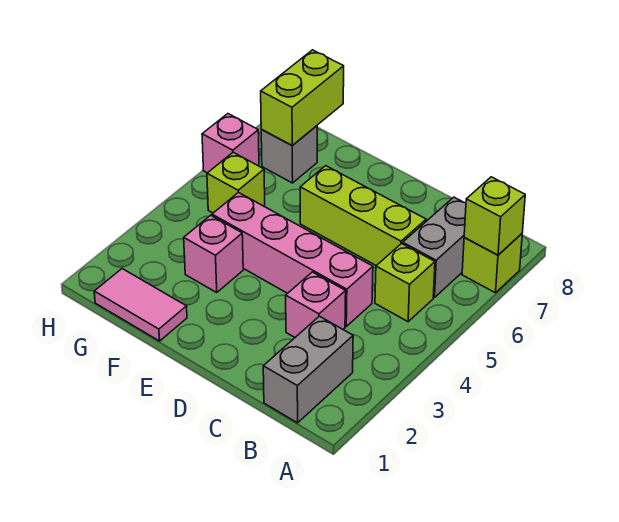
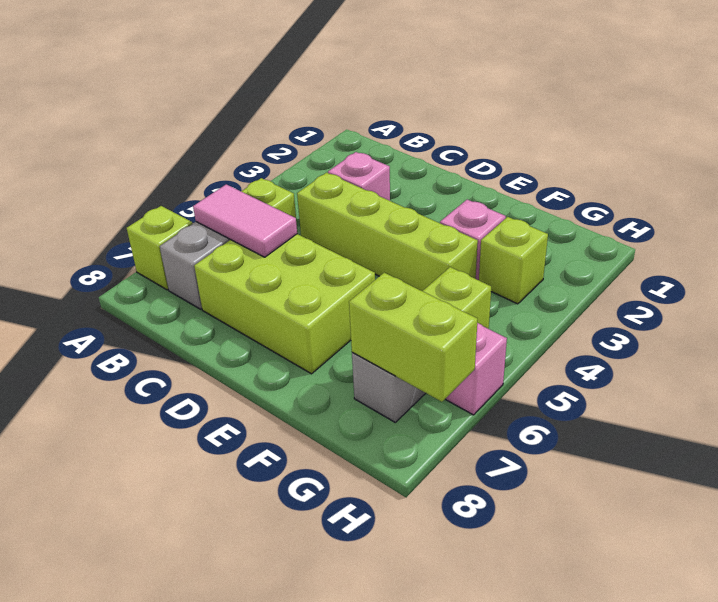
lime brick A7 level 2 -> lime brick G3 level 1
grey brick B1:B2 level 1 -> none
pink brick C4:F4 level 1 -> lime brick C4:F4 level 1
lime brick C6:E6 level 1 -> lime brick C6:E7 level 1
pink tile F1:G1 level 1 -> pink tile B6:C6 level 2
lime brick G7:G8 level 2 -> lime brick G7:H7 level 2

